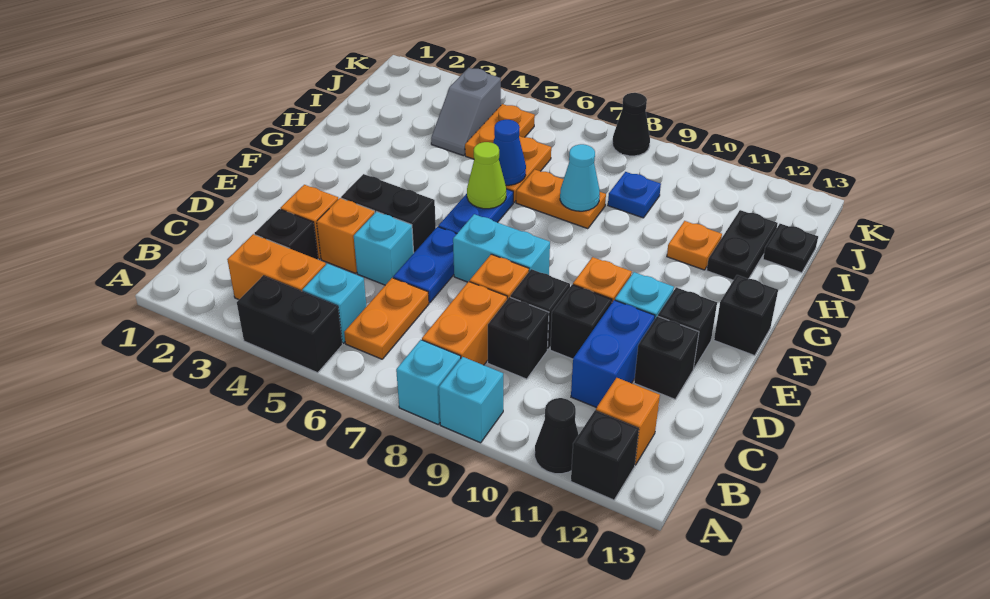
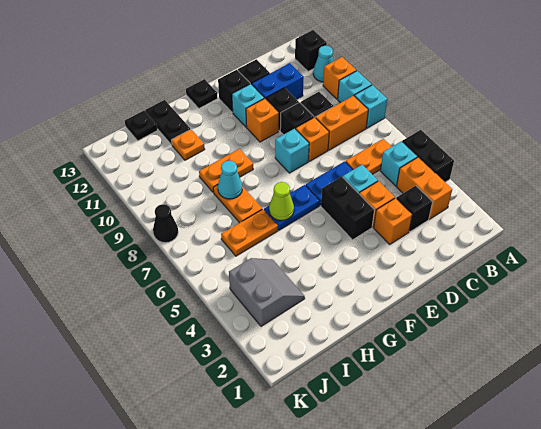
black cone A11 level 1 -> cyan cone A11 level 1
orange brick B12 level 1 -> orange brick A10 level 1
cyan brick E7:E8 level 1 -> cyan brick E8 level 1
black brick F13 level 1 -> black plate F13 level 1
blue cone H6 level 2 -> none
black plate H12:I12 level 1 -> black plate H12:H13 level 1
grey slope I4:J4 level 1 top J -> grey slope I3:J4 level 1 top J
orange plate I5:J5 level 1 -> orange plate G9:H9 level 1
blue plate I9 level 1 -> none

